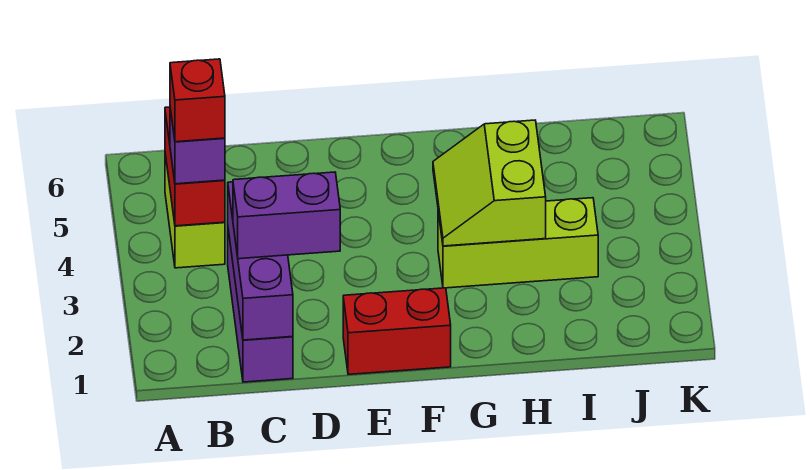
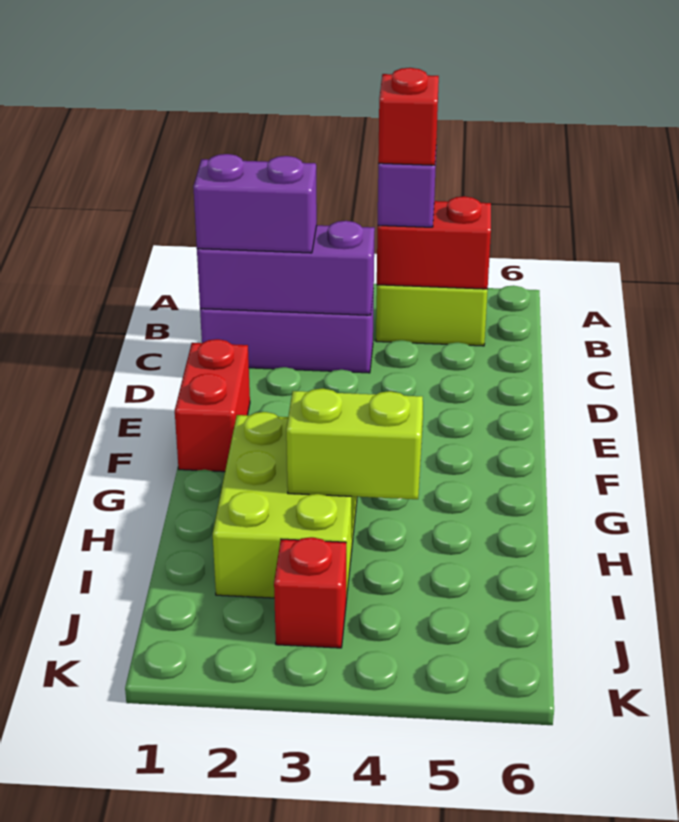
purple brick C2:D2 level 3 -> purple brick C1:C2 level 3
lime brick G3:I3 level 1 -> lime brick G2:I3 level 1
none -> red brick J3 level 1

